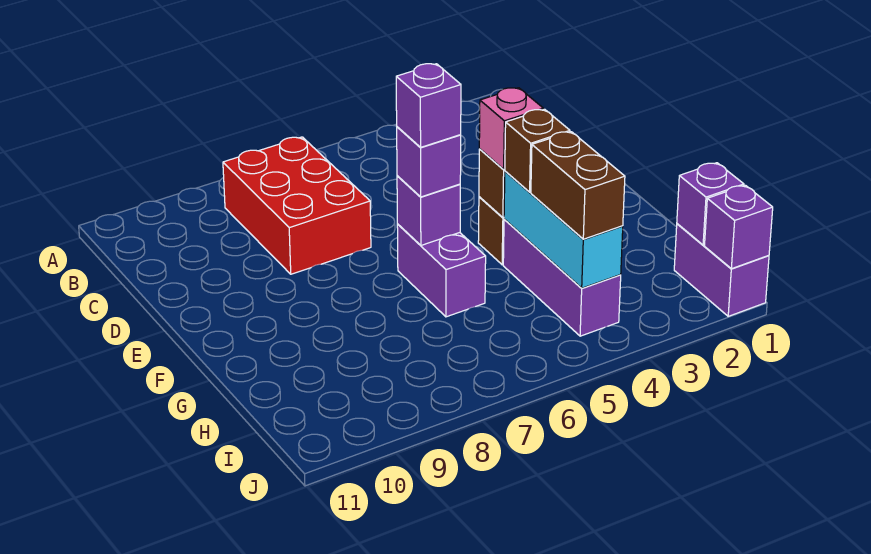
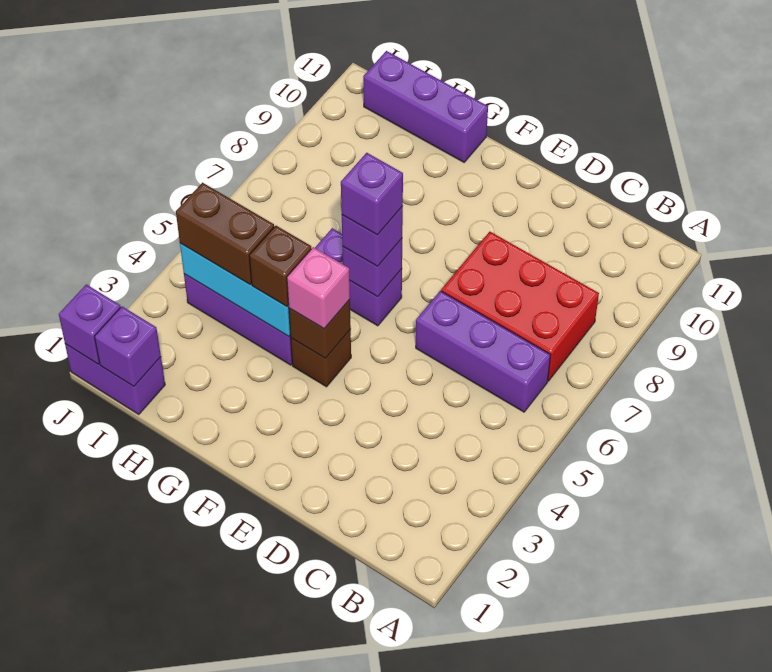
none -> purple brick B6:D6 level 1
none -> purple brick G11:I11 level 1

